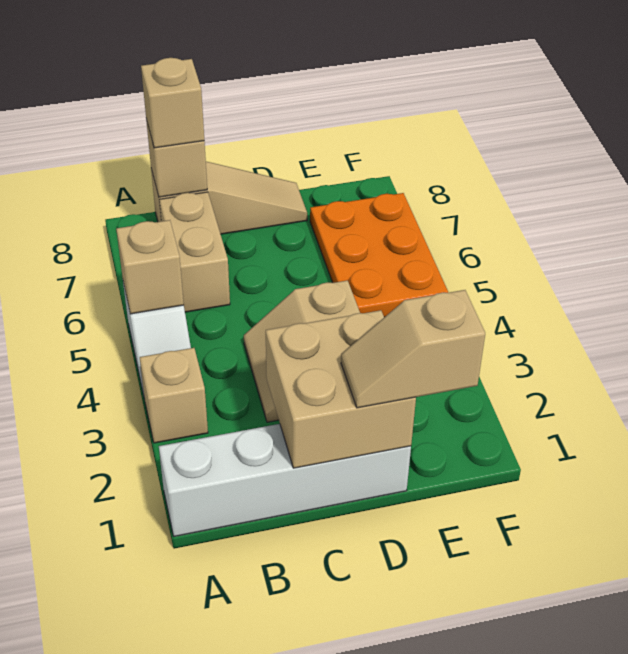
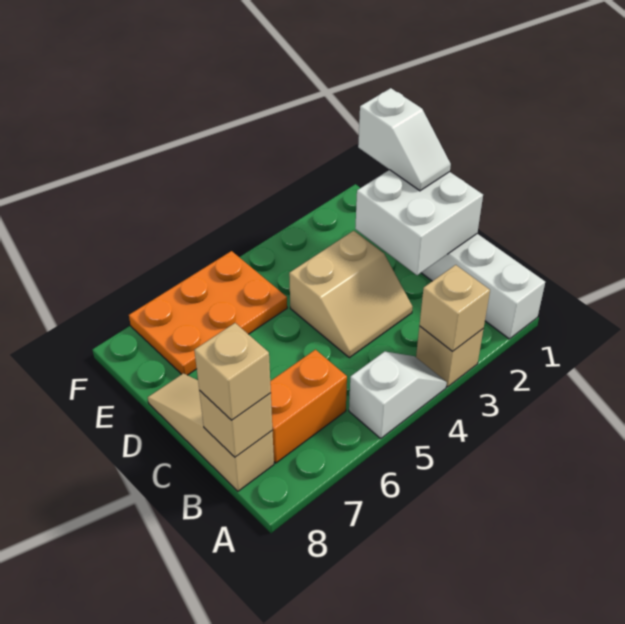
tan brick A5 level 2 -> tan brick A3 level 2
tan brick B6:B7 level 1 -> orange brick B6:B7 level 1
tan brick C1:D2 level 2 -> white brick C1:D2 level 2
tan slope D1:E1 level 3 top E -> white slope D1:E1 level 3 top E

